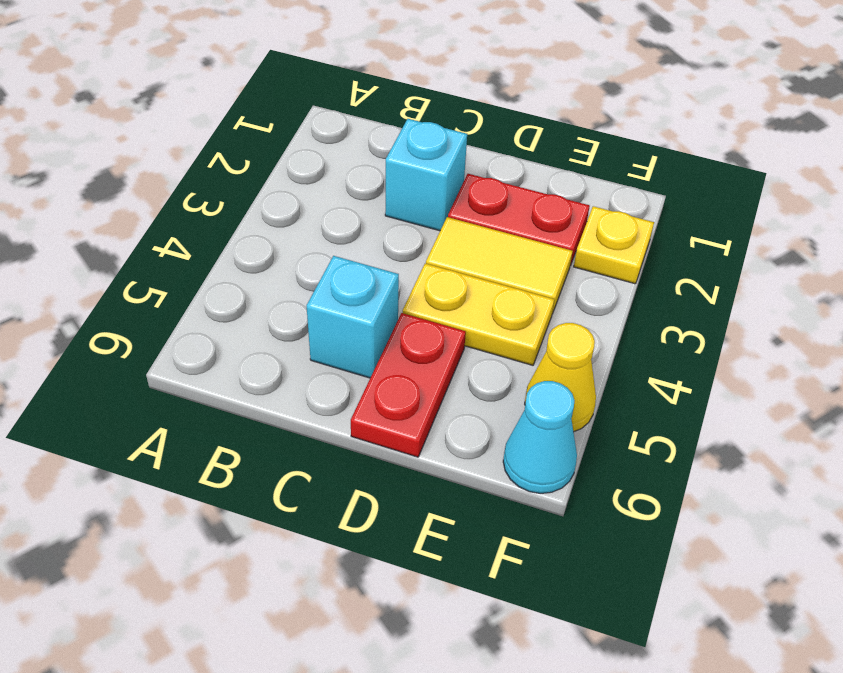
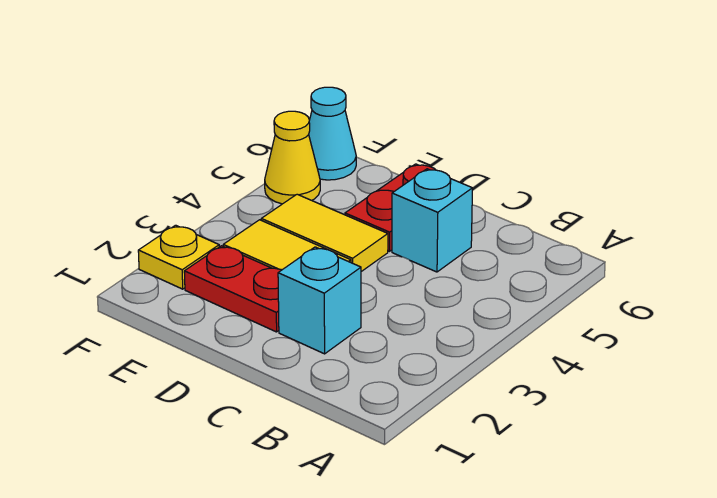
yellow plate D4:E4 level 1 -> yellow tile D4:E4 level 1

